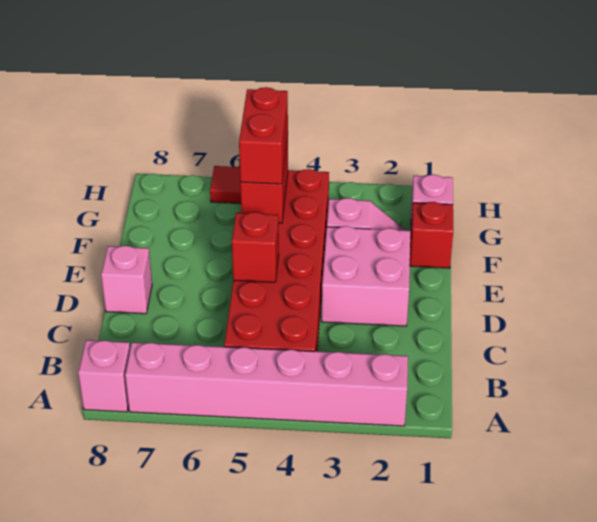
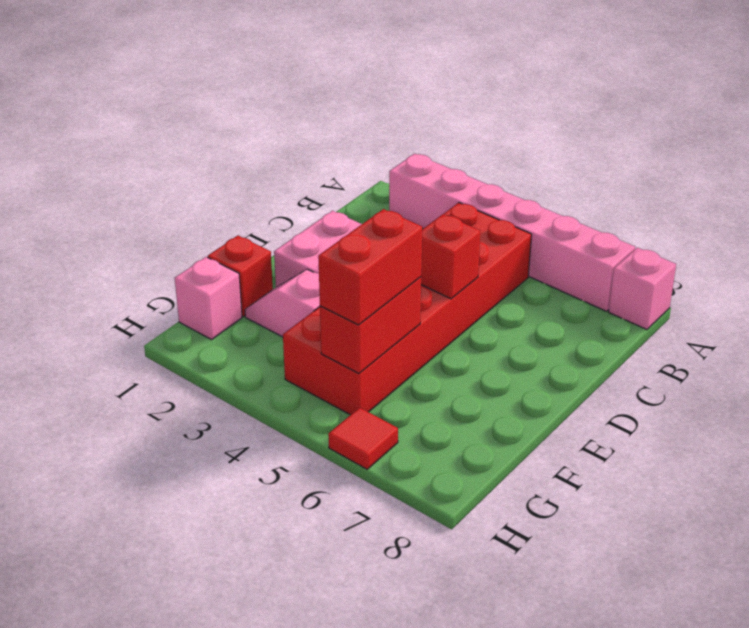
pink brick D8 level 1 -> none

